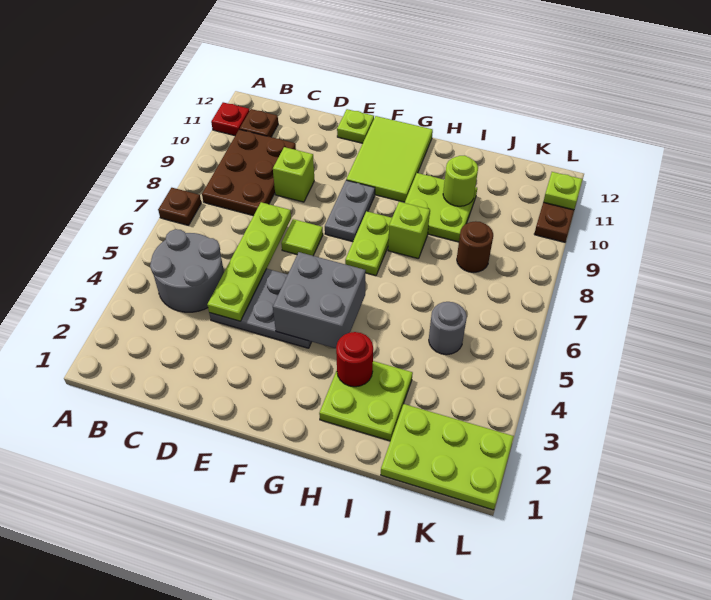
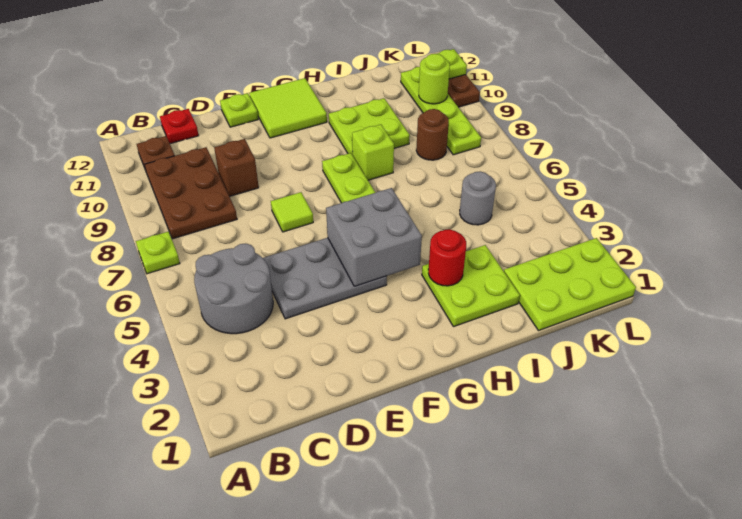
brown plate A7 level 1 -> lime plate A7 level 1
red plate A11 level 1 -> red plate C12 level 1
lime plate D4:D7 level 2 -> lime plate K8:K11 level 1
lime brick D9 level 1 -> brown brick D9 level 1
grey plate F8:F9 level 1 -> none
lime tile F10:G12 level 1 -> lime tile F11:G12 level 1
lime round brick I10 level 2 -> lime round brick K10 level 2

